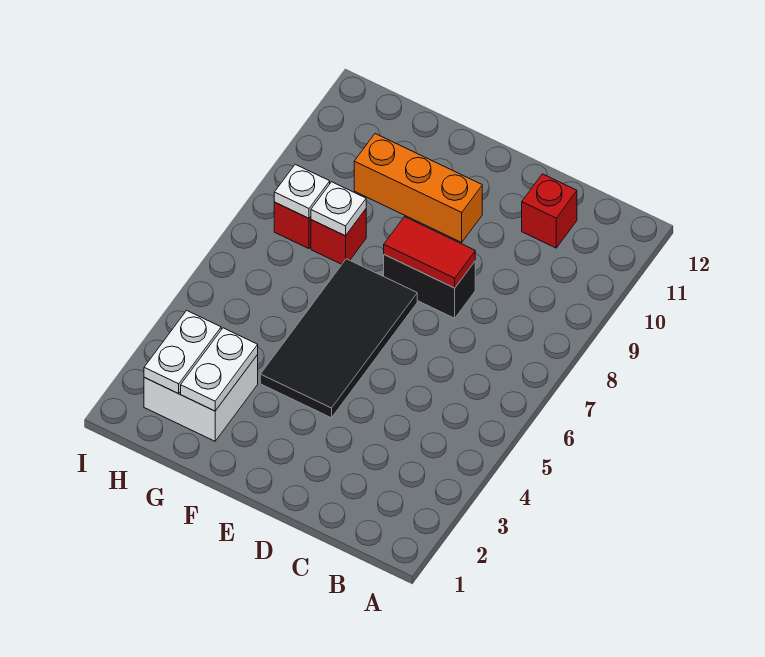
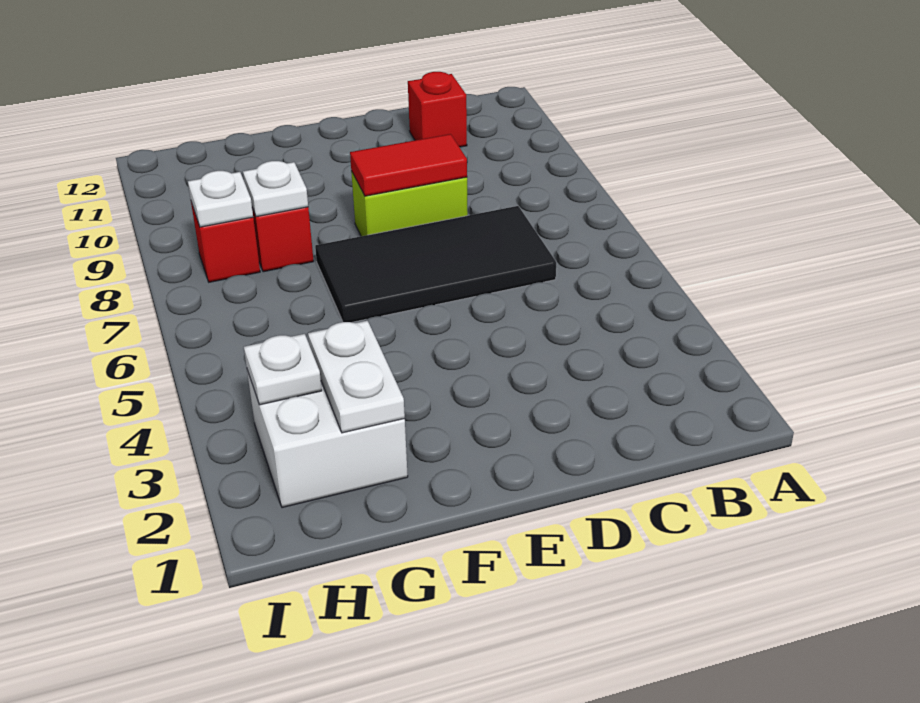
black brick D8:E8 level 1 -> lime brick D8:E8 level 1
black tile E4:F7 level 1 -> black tile C6:F7 level 1
orange brick E10:G10 level 1 -> none
white plate H2:H3 level 2 -> white plate H3 level 2

